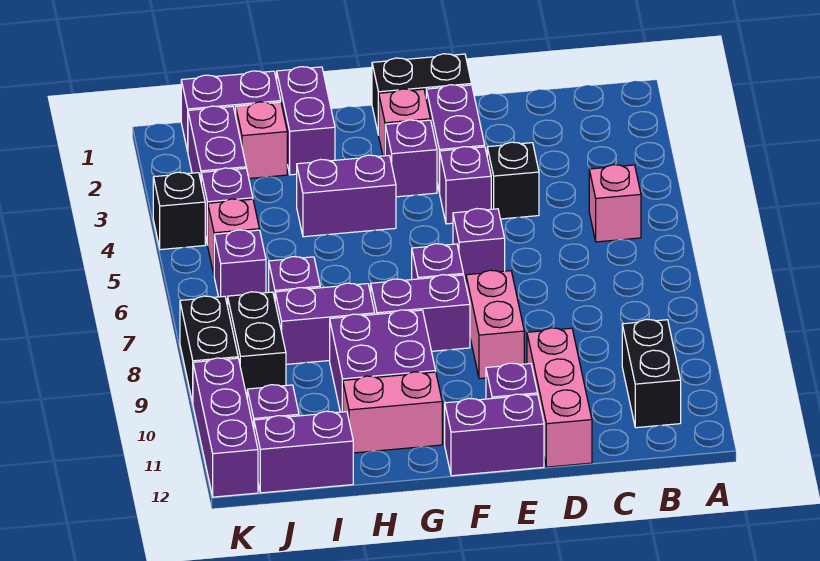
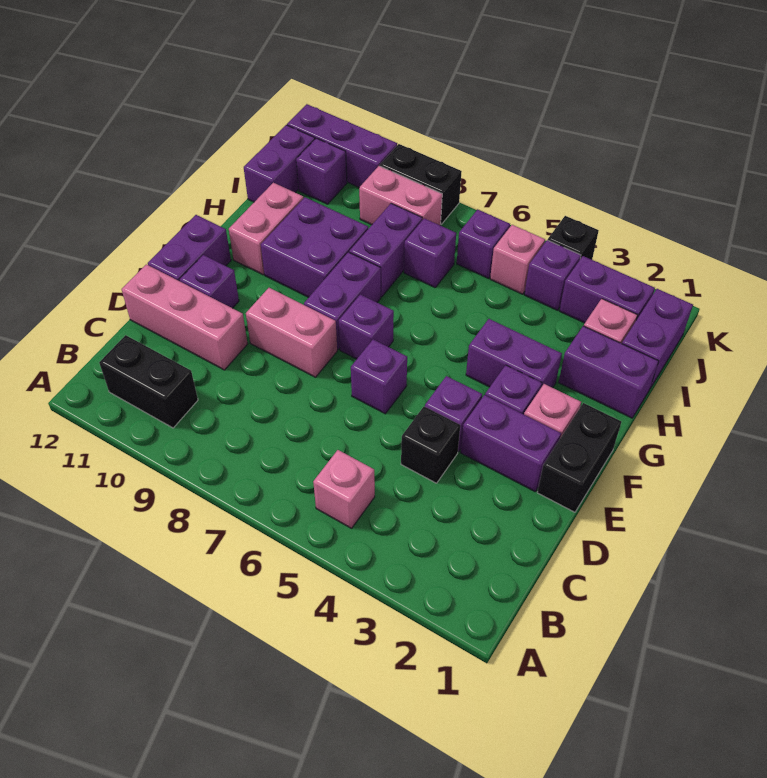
purple brick G4:H4 level 1 -> purple brick G3:G4 level 1
black brick J8:J9 level 1 -> pink brick J8:J9 level 1

